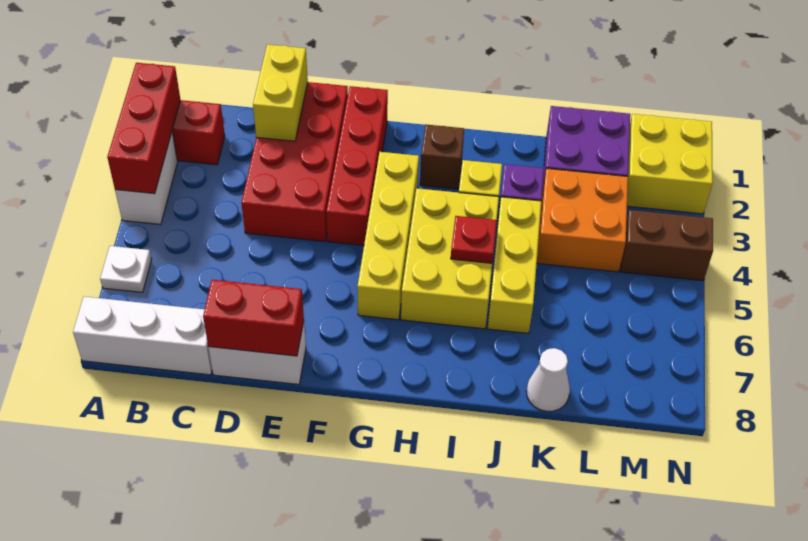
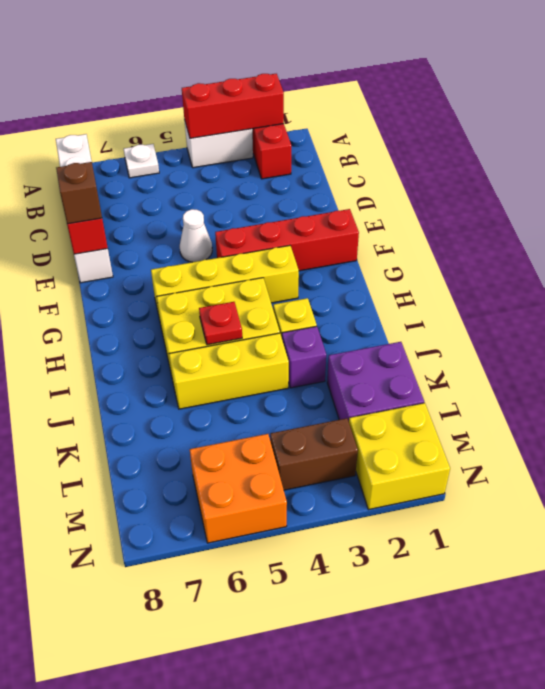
red brick D1:E4 level 1 -> none
yellow brick D1:D2 level 2 -> none
brown brick H2 level 1 -> brown brick E8 level 3
orange brick K3:L4 level 1 -> orange brick M5:N6 level 1
white cone K8 level 1 -> white cone E5 level 1
brown brick M4:N4 level 1 -> brown brick M3:M4 level 1

